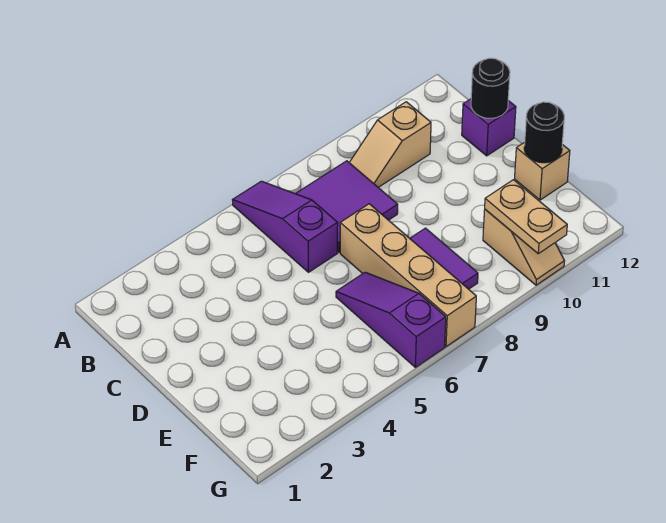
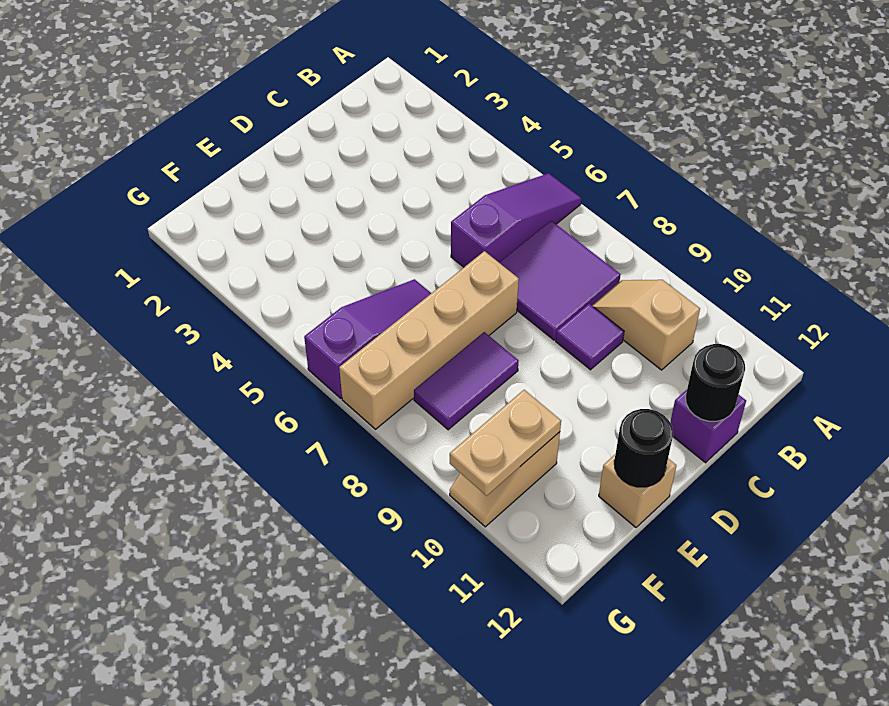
none -> purple tile C9 level 1

